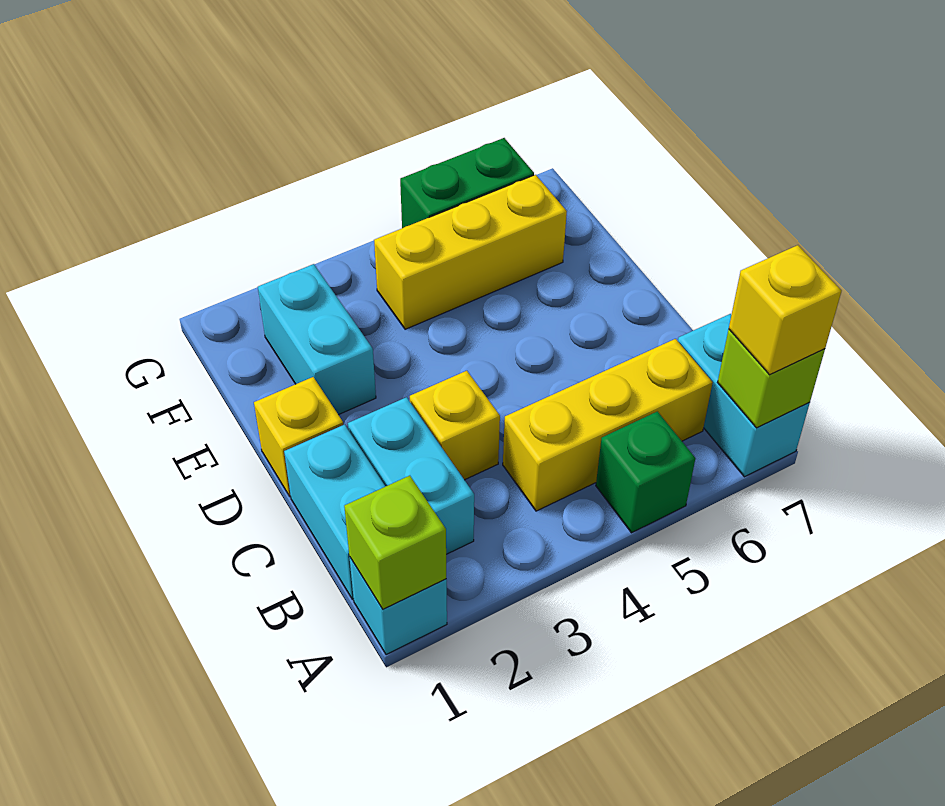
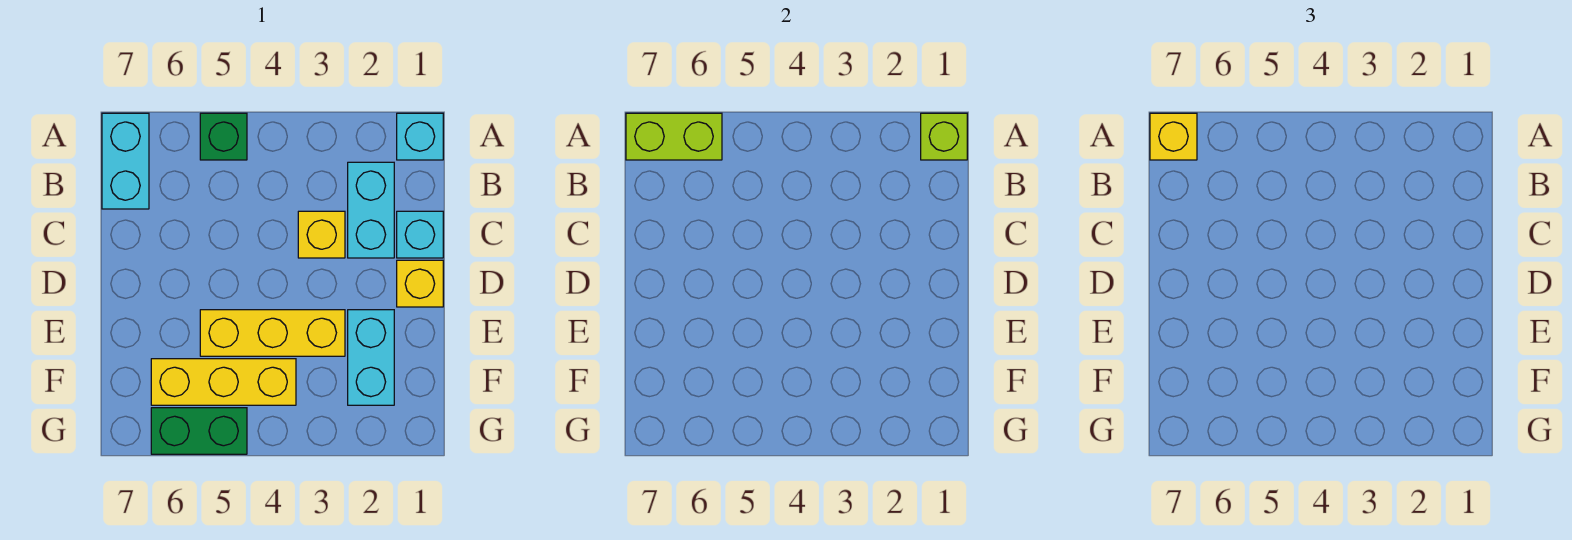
lime brick A7 level 2 -> lime brick A6:A7 level 2
cyan brick B1:C1 level 1 -> cyan brick C1 level 1
yellow brick B4:B6 level 1 -> yellow brick E3:E5 level 1

